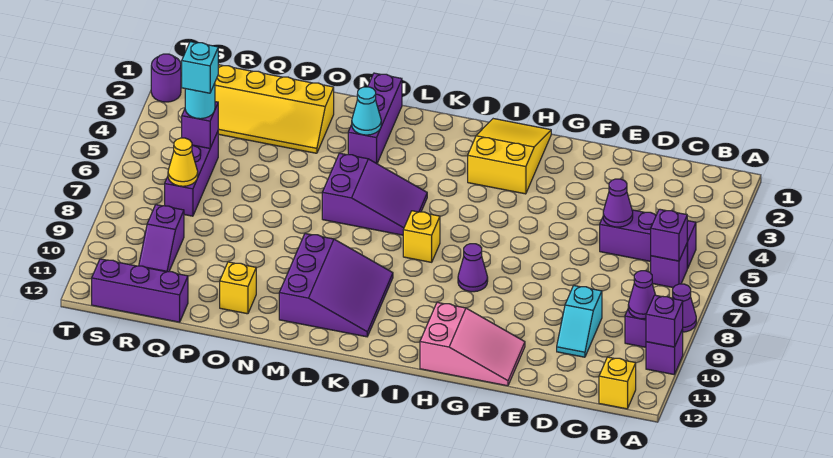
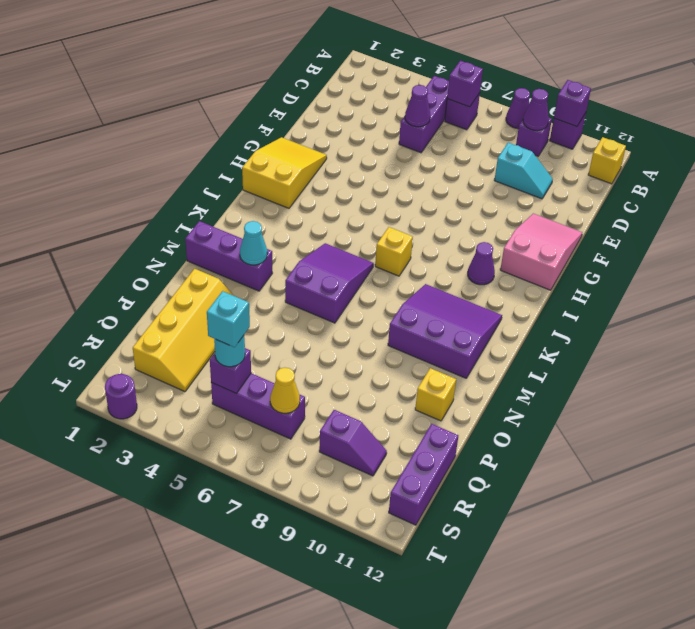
yellow slope H1:I3 level 1 top 3 -> yellow slope G1:I2 level 1 top I
purple cone H8 level 1 -> purple cone I10 level 1

